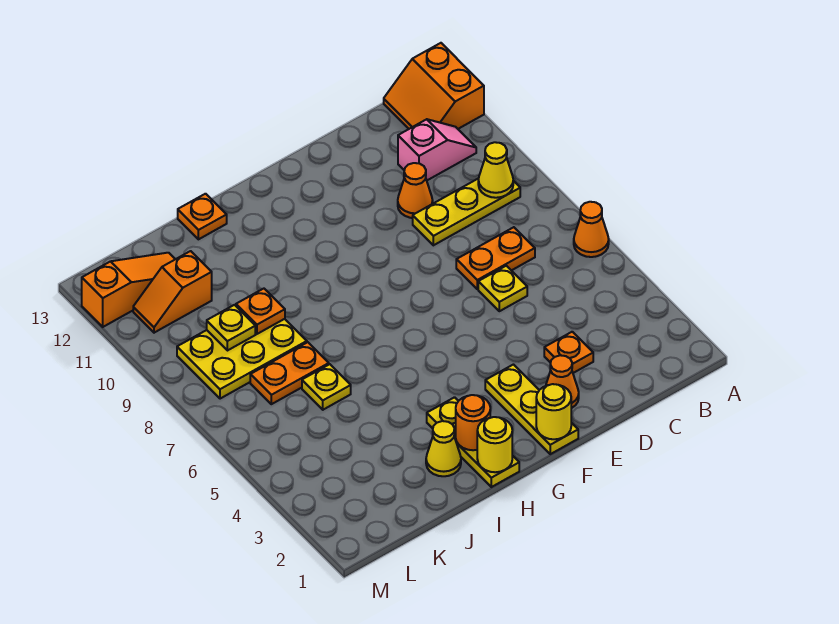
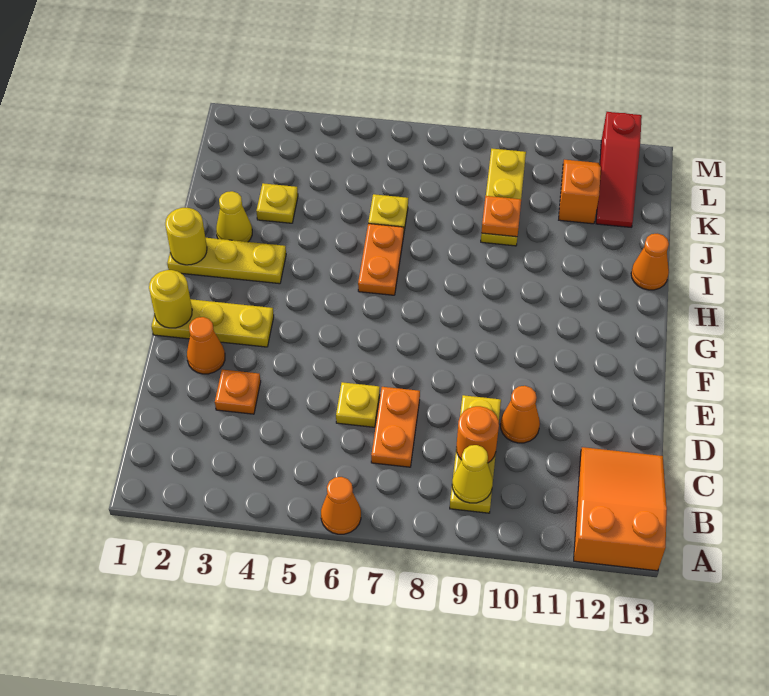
orange slope A12:B13 level 1 top A -> orange slope A12:C13 level 1 top A
pink slope B11:C11 level 1 top C -> none
orange round brick H2 level 2 -> orange round brick C9 level 2
orange plate I13 level 1 -> orange cone I13 level 1
orange plate J7:K7 level 1 -> orange plate H6:I6 level 1
yellow plate J8:L9 level 1 -> yellow plate J9:L9 level 1
yellow plate K9 level 2 -> yellow plate J3 level 1
orange slope K12:M12 level 1 top M -> red slope K12:M12 level 1 top M

